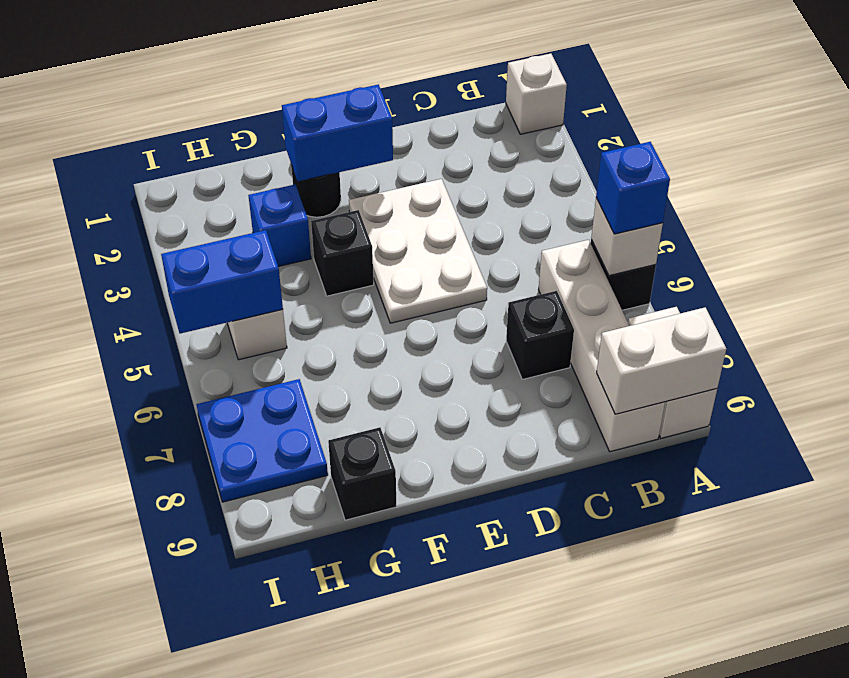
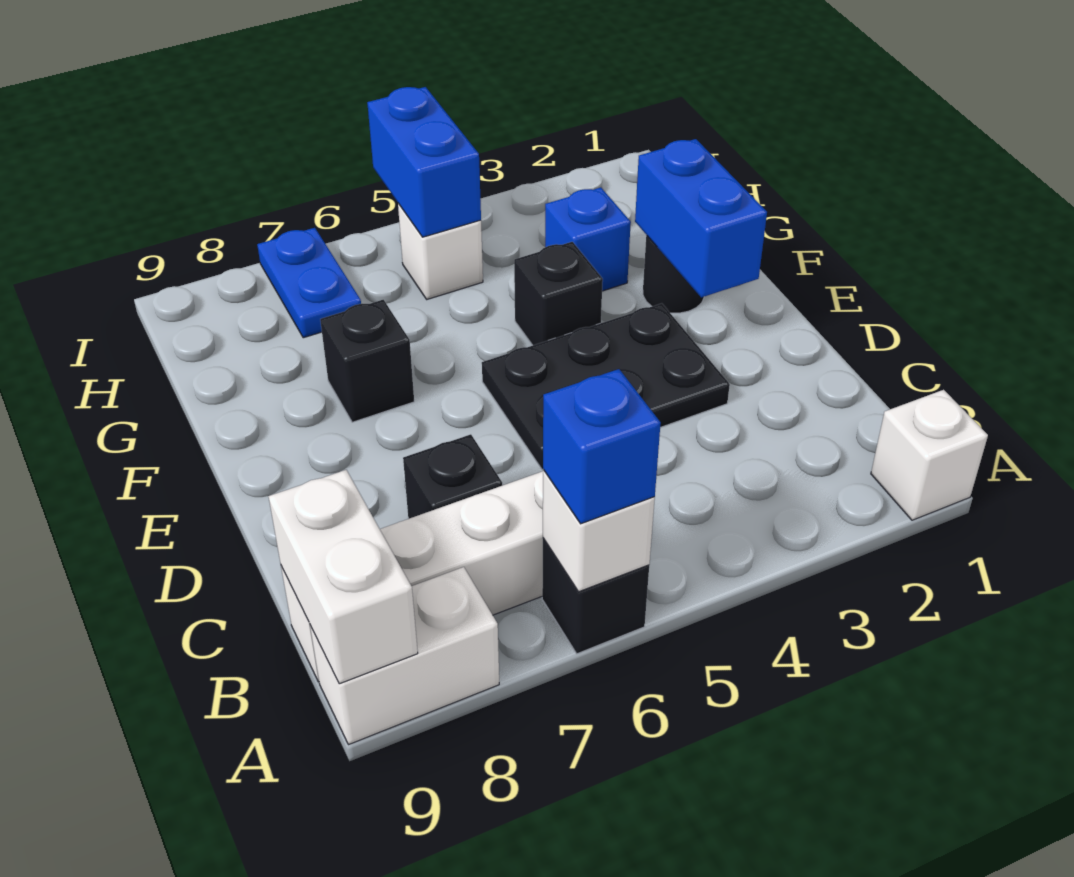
white plate D3:E5 level 1 -> black plate D3:E5 level 1
black brick G9 level 1 -> black brick F7 level 1
blue plate H7:I8 level 1 -> blue plate H7:I7 level 1

